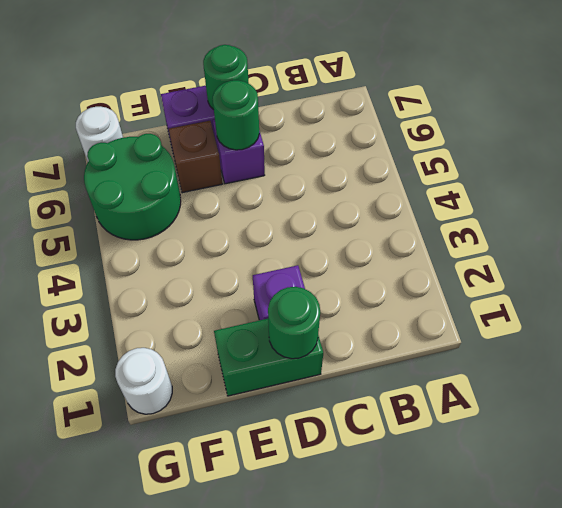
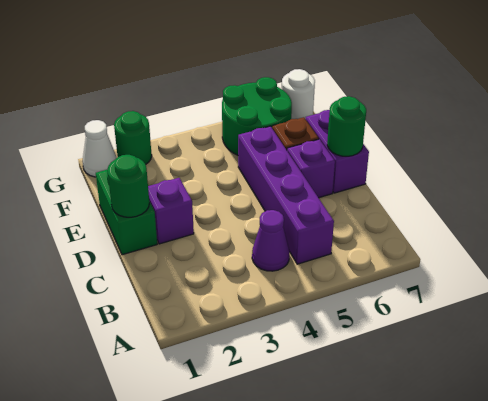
none -> purple cone B4 level 1
none -> purple brick B5:E5 level 1
green round brick D6 level 2 -> green round brick G2 level 1
white round brick G1 level 1 -> white cone G1 level 1

